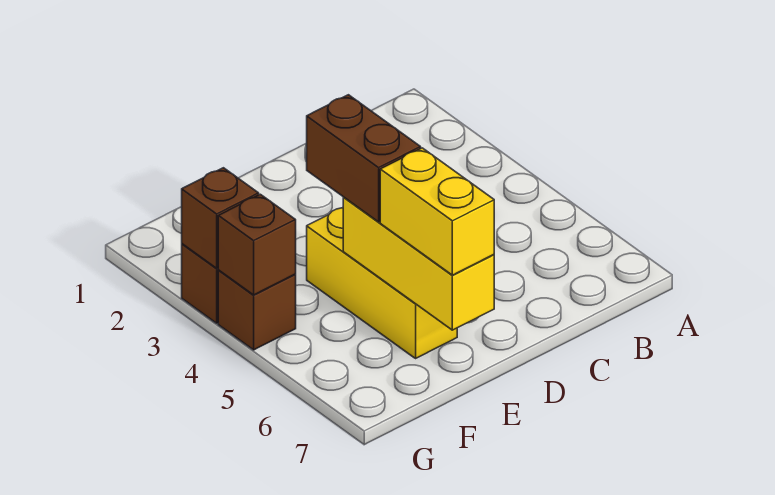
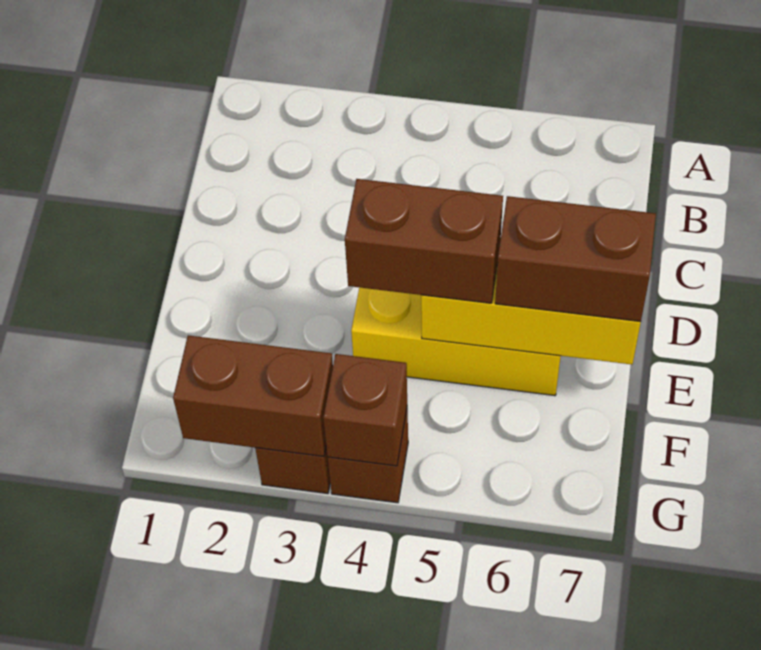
yellow brick E6:E7 level 3 -> brown brick E6:E7 level 3
brown brick G3 level 2 -> brown brick G2:G3 level 2

